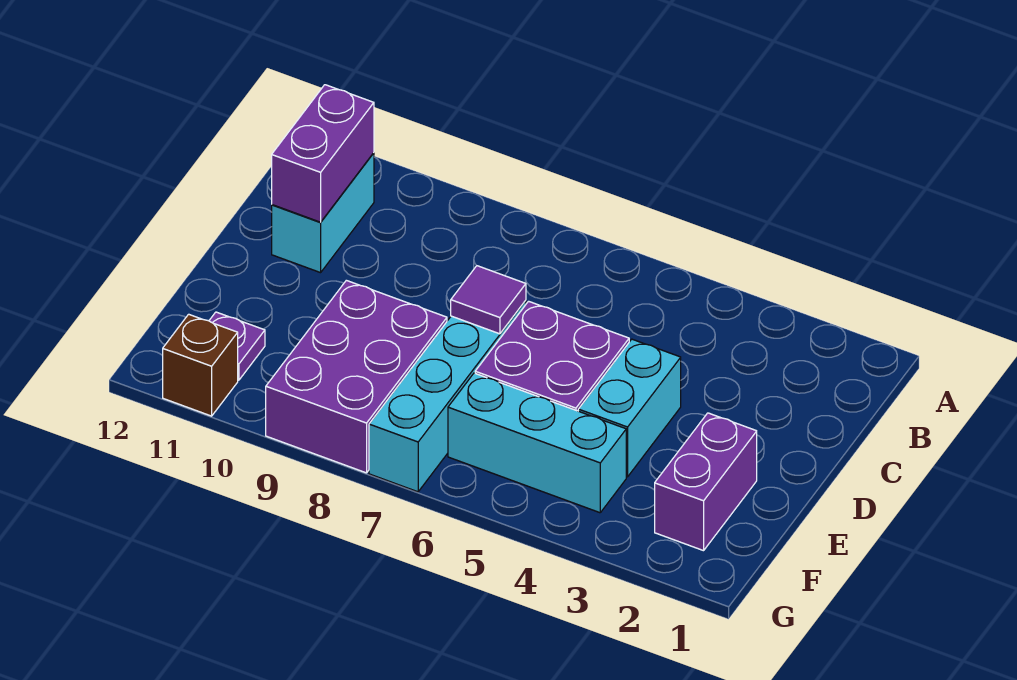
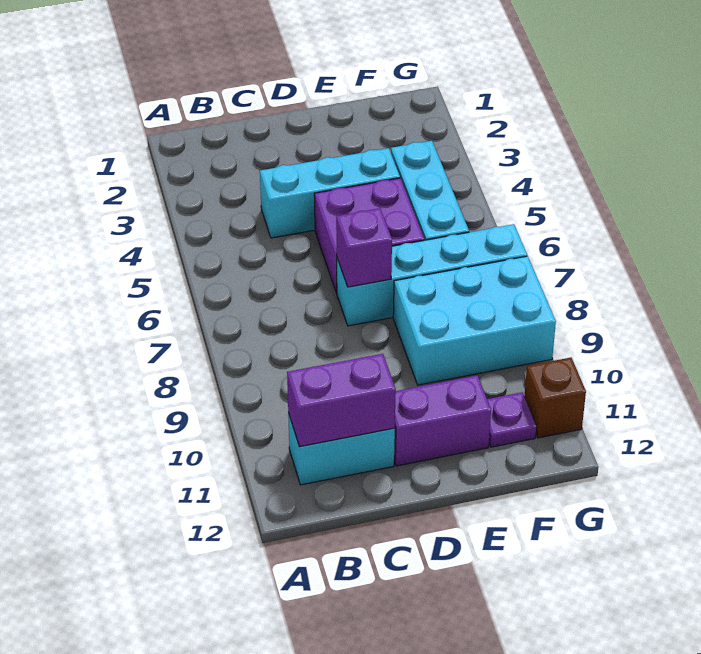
cyan brick D4:E4 level 1 -> cyan brick C4:E4 level 1
purple tile D7 level 2 -> purple brick D7 level 2
purple brick E2:F2 level 1 -> purple brick D11:E11 level 1
purple brick E8:G9 level 1 -> cyan brick E8:G9 level 1

